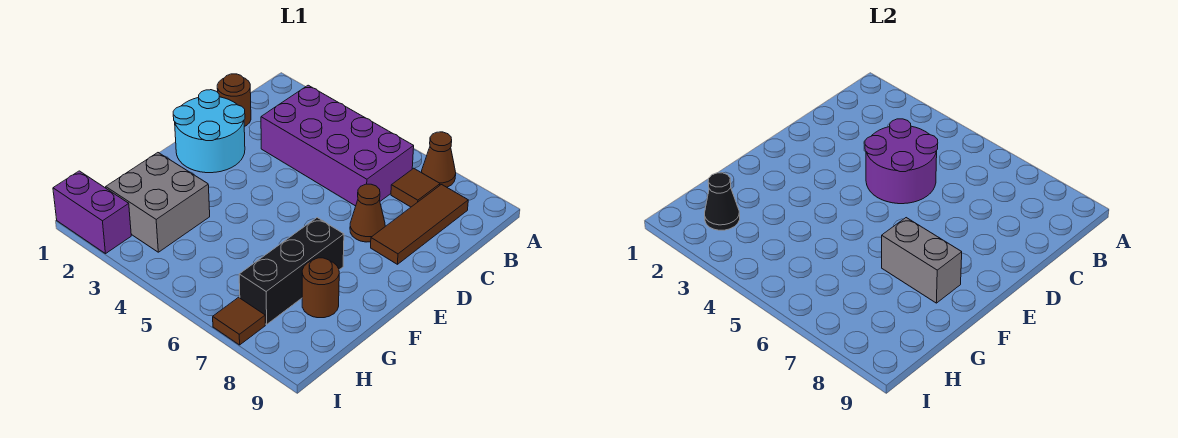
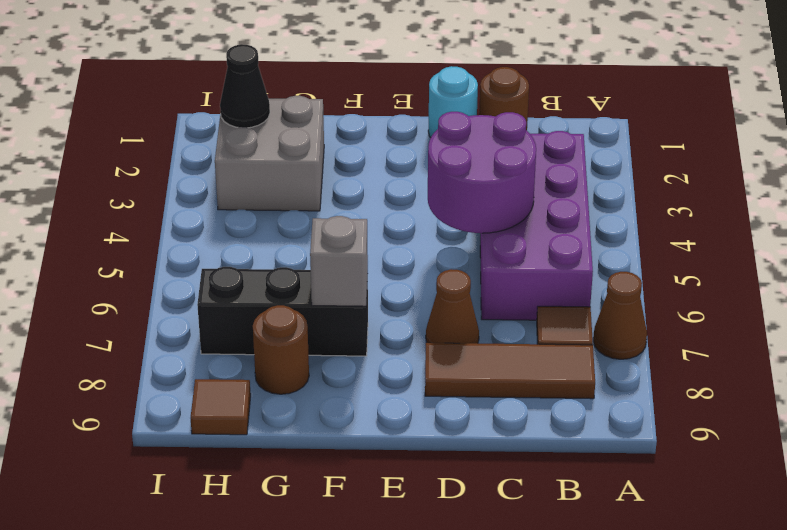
cyan round brick D1:E2 level 1 -> cyan round brick D1 level 1
grey brick F7:F8 level 2 -> grey brick F7 level 2
purple brick I1:I2 level 1 -> none
brown tile I7 level 1 -> brown tile H9 level 1

